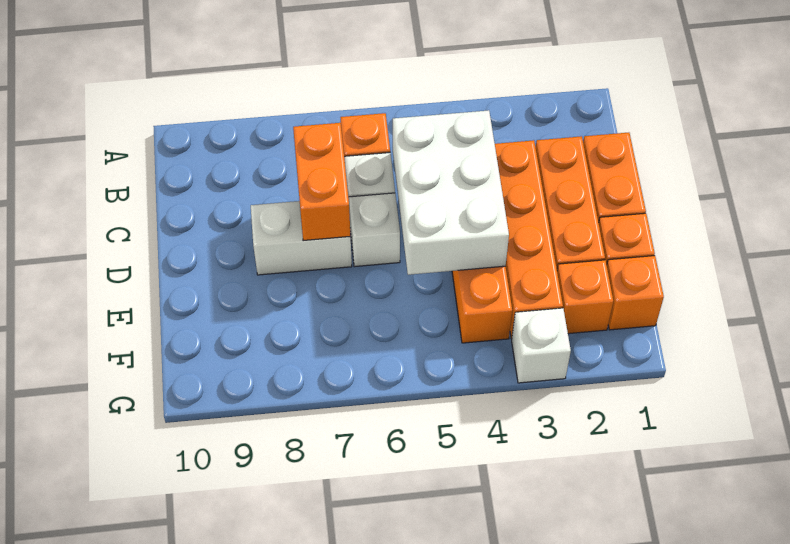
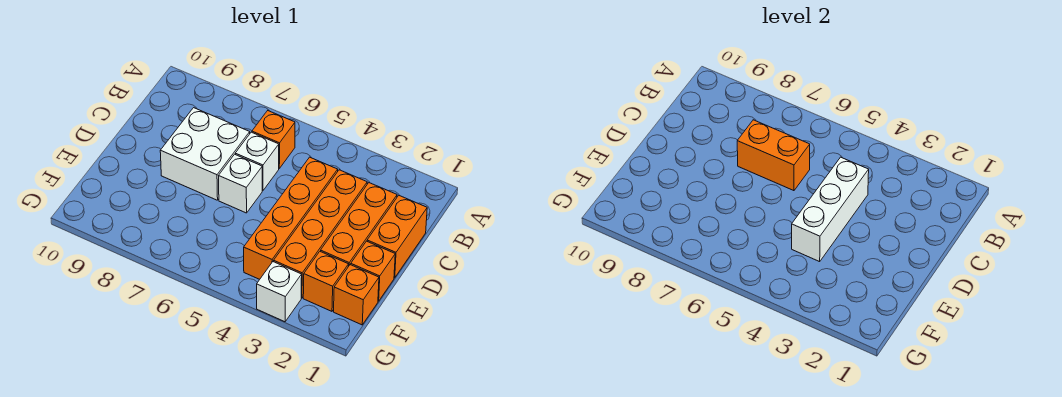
white brick C4:E5 level 2 -> white brick C4:E4 level 2
orange brick C7:D7 level 2 -> orange brick C6:C7 level 2
white brick D7:D8 level 1 -> white brick C7:D8 level 1

